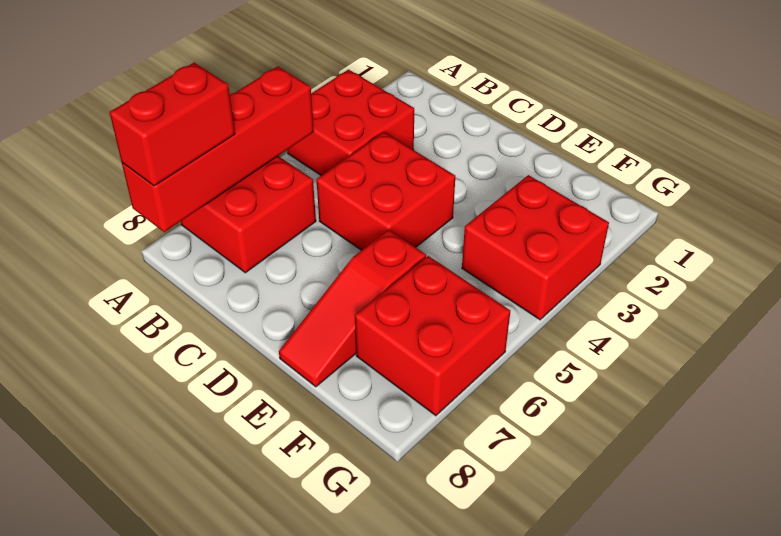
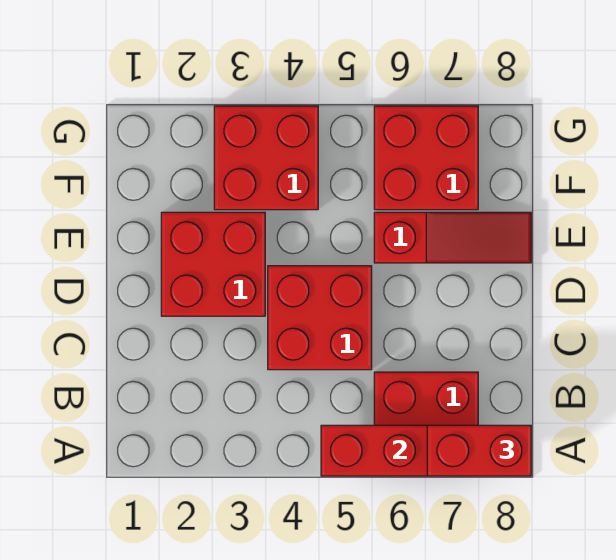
red brick A3:B4 level 1 -> red brick D2:E3 level 1

